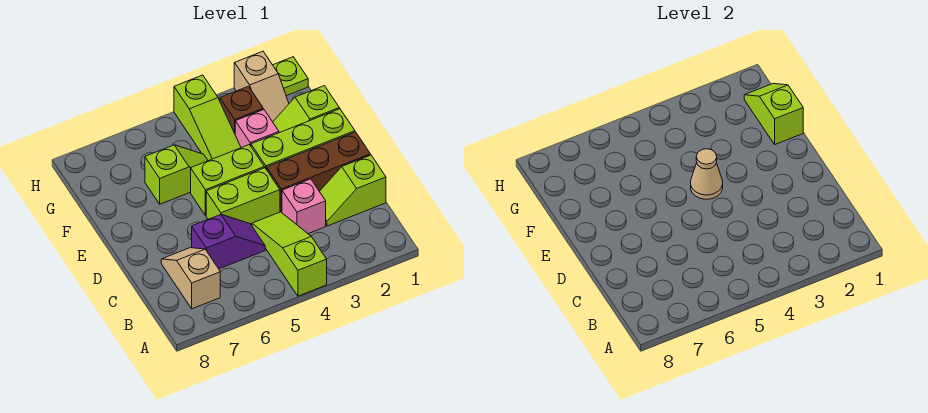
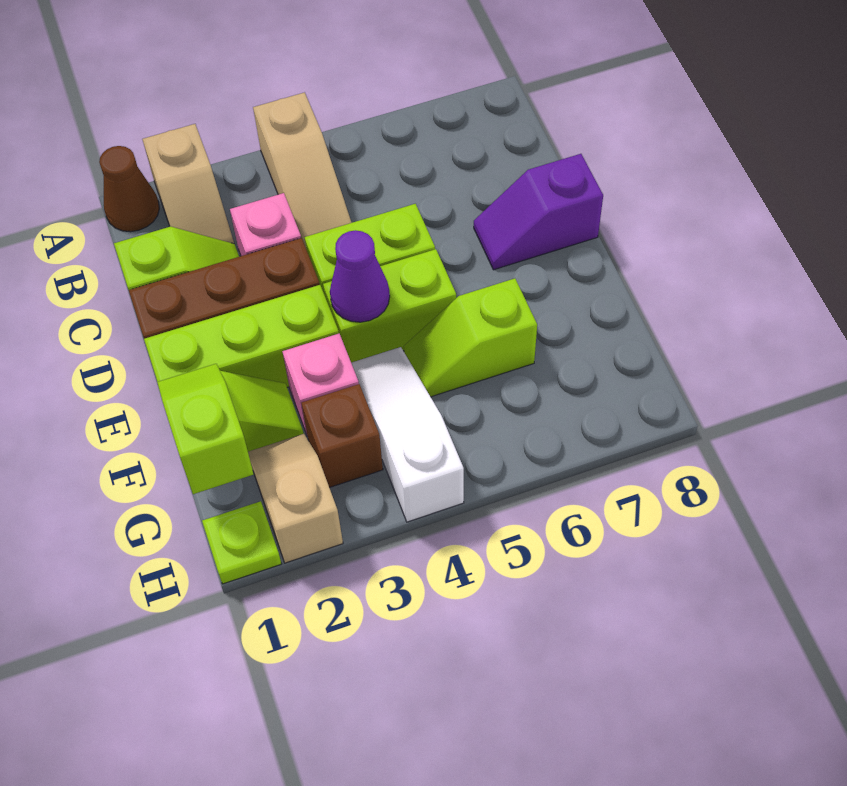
none -> brown cone A1 level 1
lime slope A4:C4 level 1 top A -> tan slope A4:C4 level 1 top A
tan slope B7:C7 level 1 top B -> tan slope A2:B2 level 1 top A
purple slope C5:C6 level 1 top 6 -> purple slope D7:D8 level 1 top 8
tan cone E4 level 2 -> purple cone E4 level 2
lime slope F1:G1 level 2 top F -> lime slope F1:G1 level 2 top G
lime slope F4:H4 level 1 top H -> white slope F4:H4 level 1 top H

